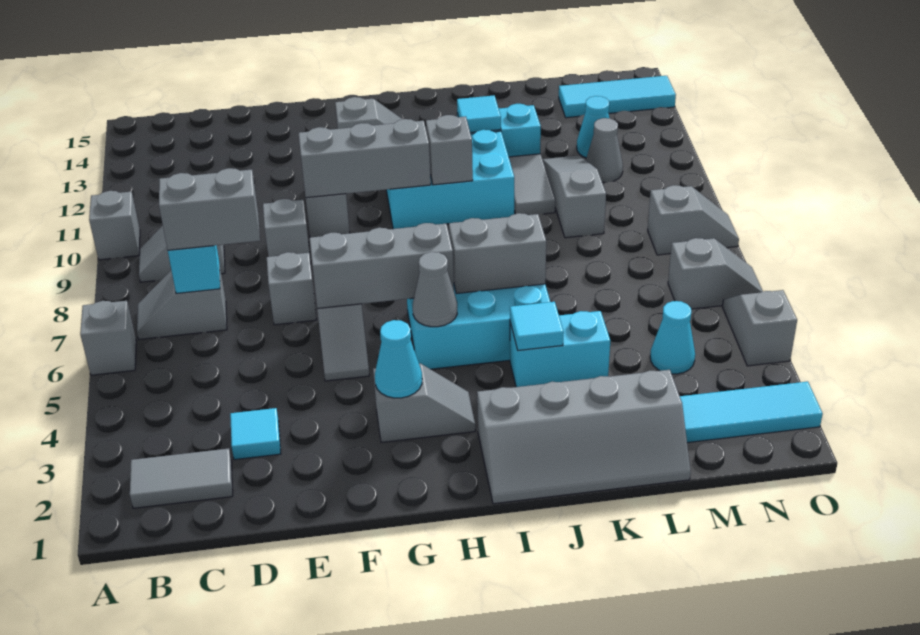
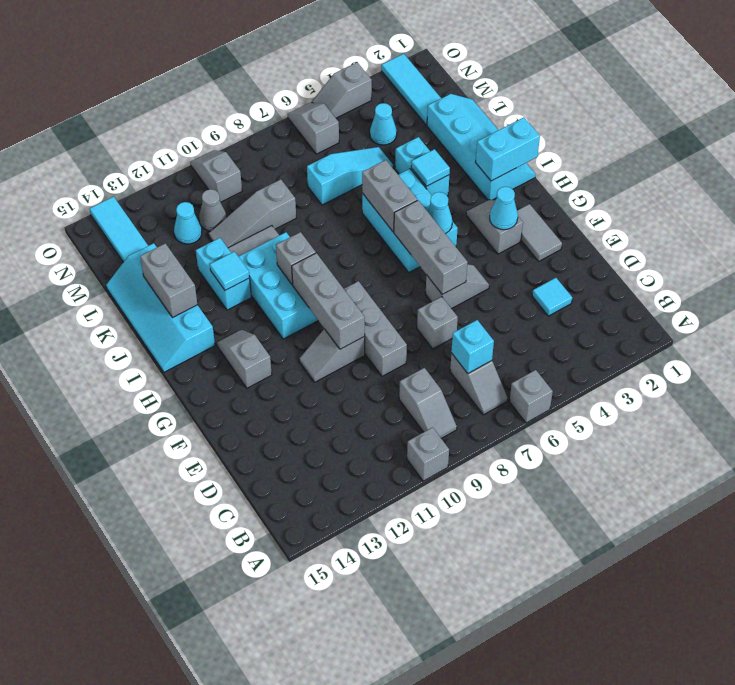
grey tile B2:C2 level 1 -> grey tile F2:G2 level 1
grey brick C7:D7 level 3 -> grey brick J14:K14 level 2
grey brick E9 level 1 -> grey brick E9:G9 level 1
grey cone H5 level 2 -> cyan cone H5 level 2
grey slope I1:L2 level 1 top 2 -> cyan slope I1:L2 level 1 top 2
none -> cyan brick I1:I2 level 2
none -> cyan slope I14:L15 level 1 top 14
none -> cyan slope L5:L7 level 1 top 7
grey slope N8:O8 level 1 top N -> grey slope N10:O10 level 1 top N

